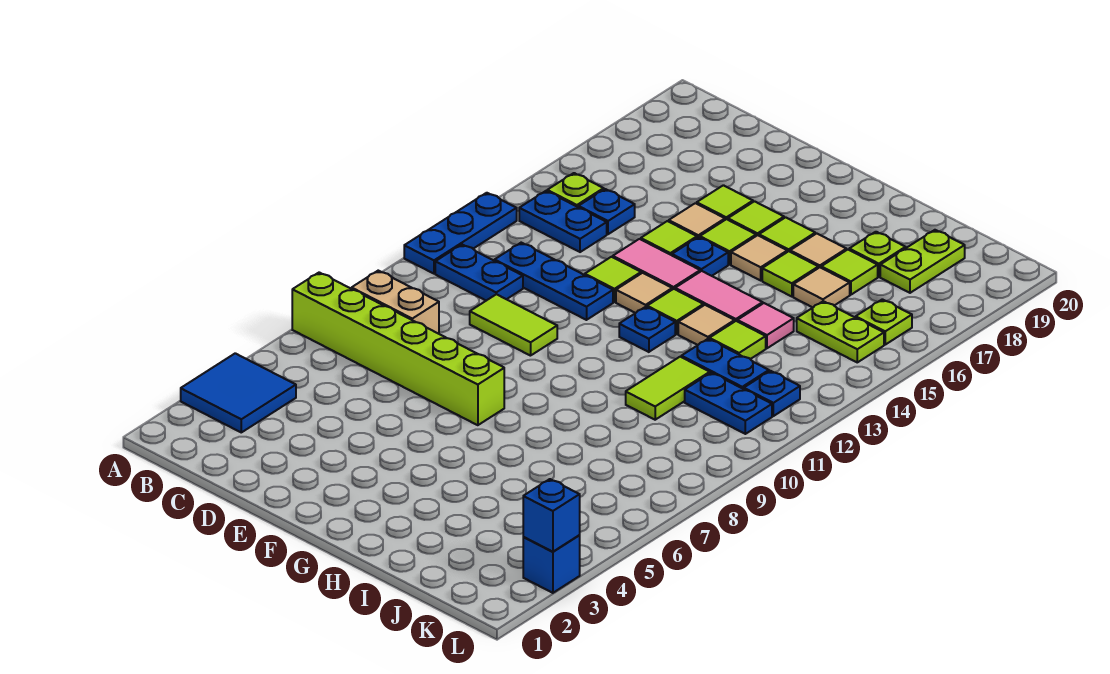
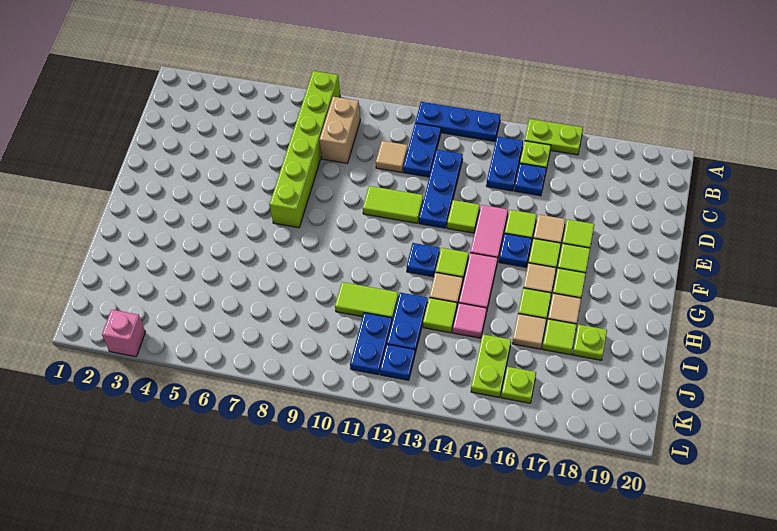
blue tile A3:B4 level 1 -> none
lime tile D10:E10 level 1 -> lime tile E10:E11 level 1
tan tile F13 level 1 -> tan tile C10 level 1
lime plate J18:J19 level 1 -> lime plate A15:A16 level 1
blue brick L3 level 1 -> pink brick L3 level 1
blue brick L3 level 2 -> none

